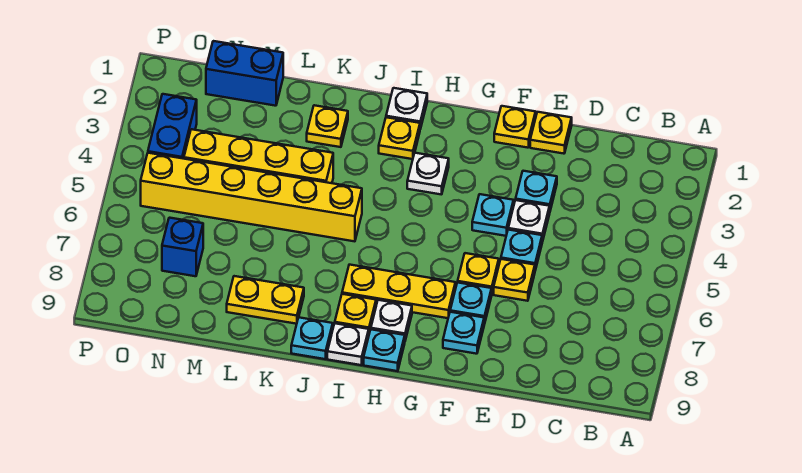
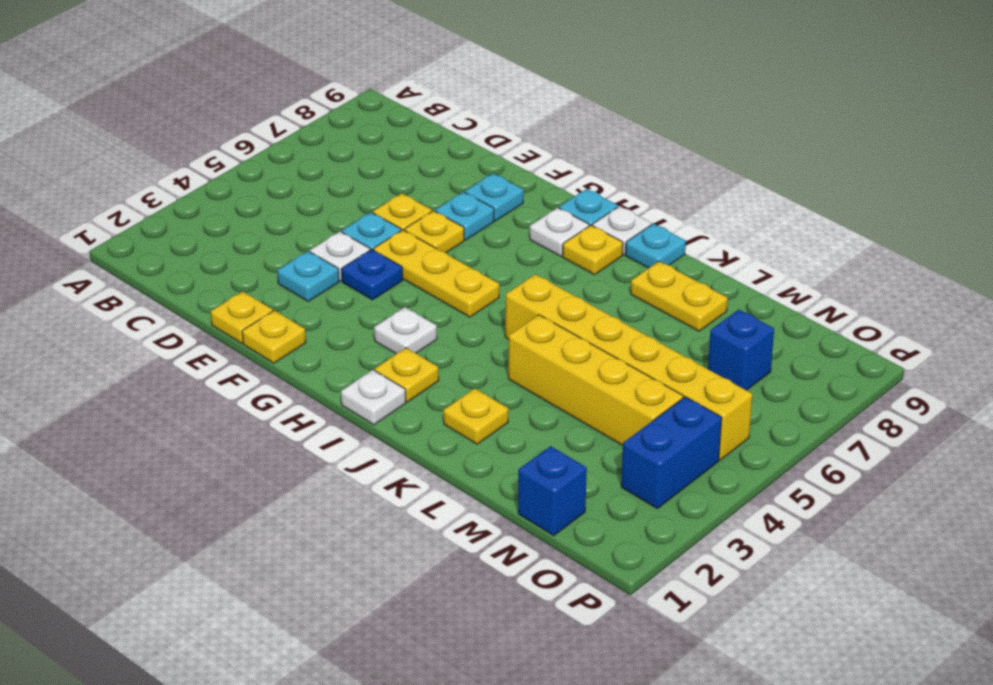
cyan plate F4 level 1 -> blue plate F4 level 1
yellow plate G7:I7 level 1 -> yellow plate F5:H5 level 1
blue brick M1:N1 level 1 -> blue brick N1 level 1

